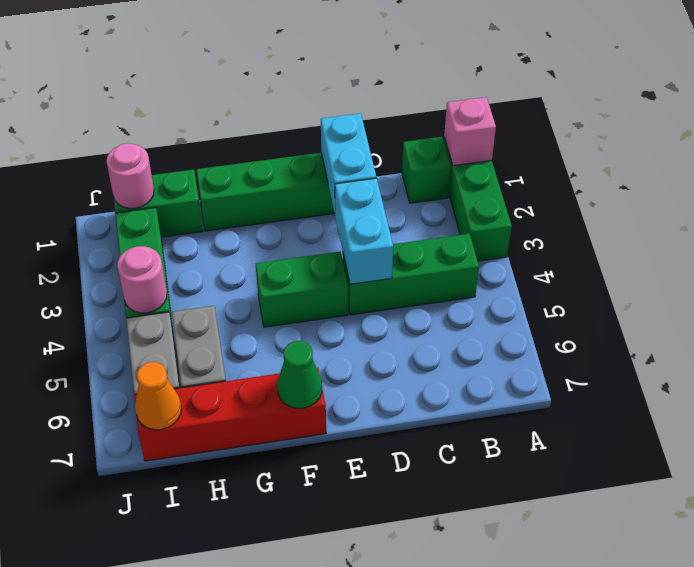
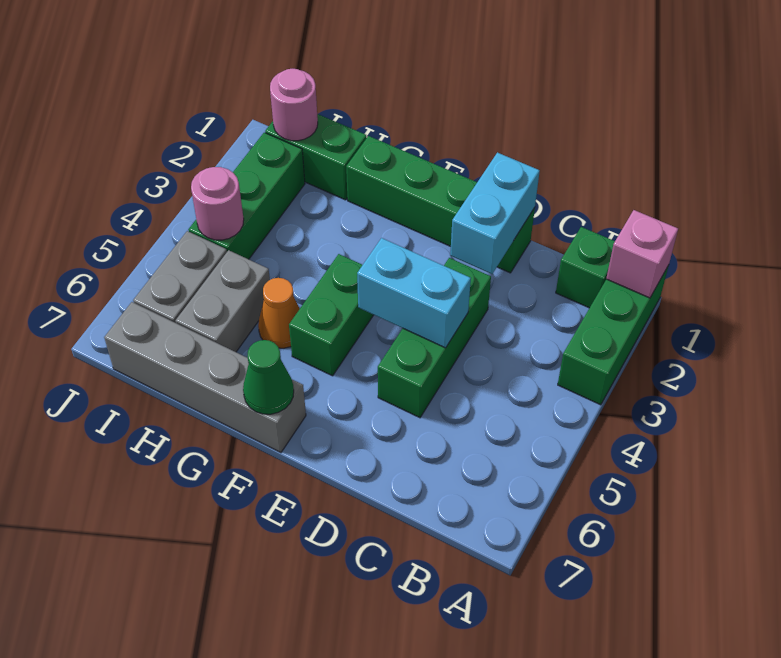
green brick B4:D4 level 1 -> green brick D3:D5 level 1
cyan brick D3:D4 level 2 -> cyan brick D4:E4 level 2
green brick E4:F4 level 1 -> green brick F4:F5 level 1
red brick F7:I7 level 1 -> grey brick F7:I7 level 1
orange cone I7 level 2 -> orange cone G5 level 1

